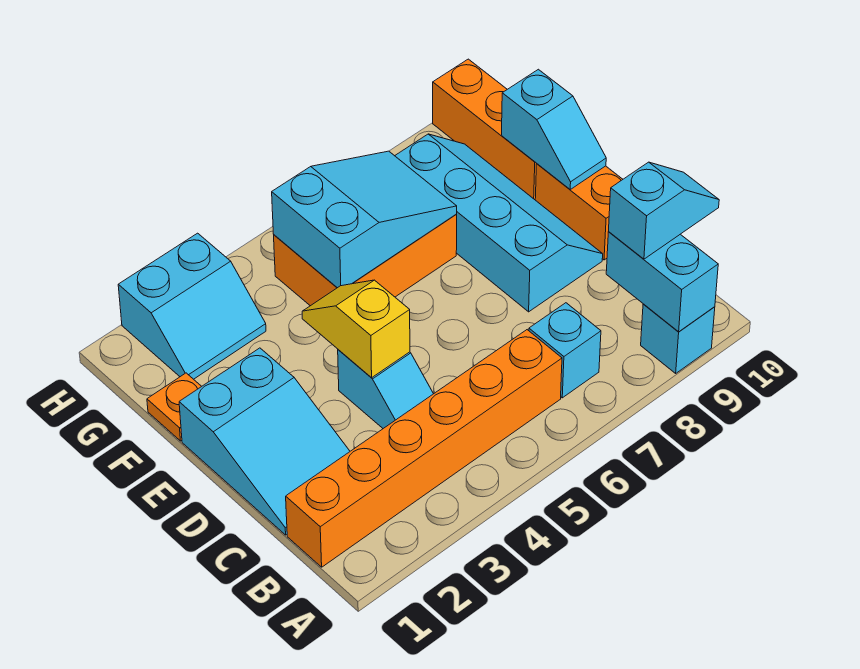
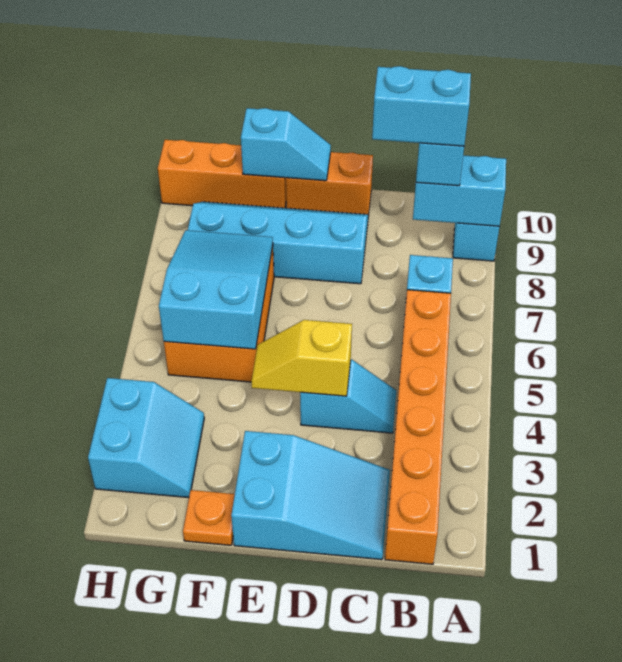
none -> cyan brick B9:C9 level 4

